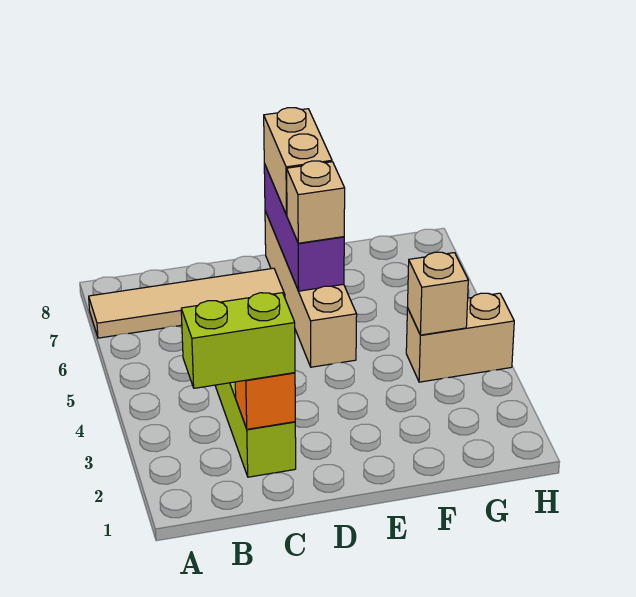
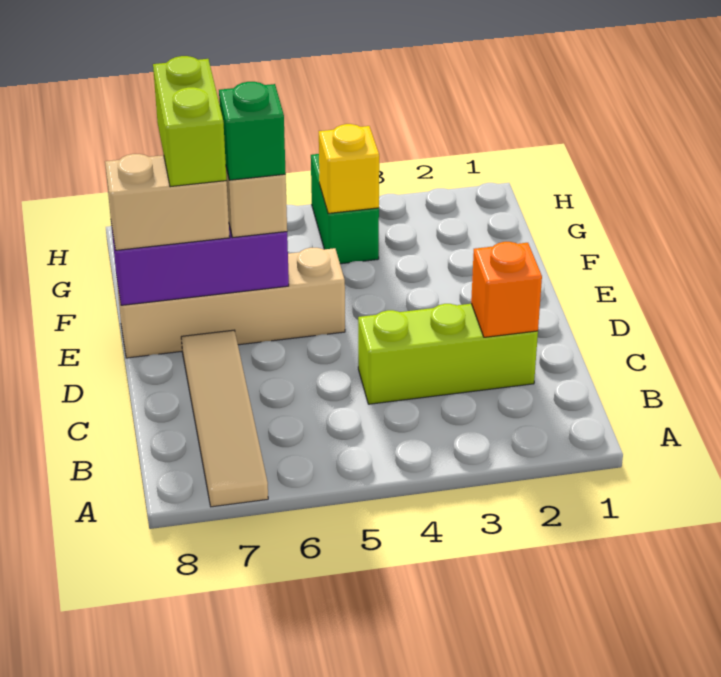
lime brick B2:C2 level 3 -> lime brick E7:F7 level 4
none -> green brick E6 level 4
tan brick G4:H4 level 1 -> green brick G4:H4 level 1
tan brick G4 level 2 -> yellow brick G4 level 2

